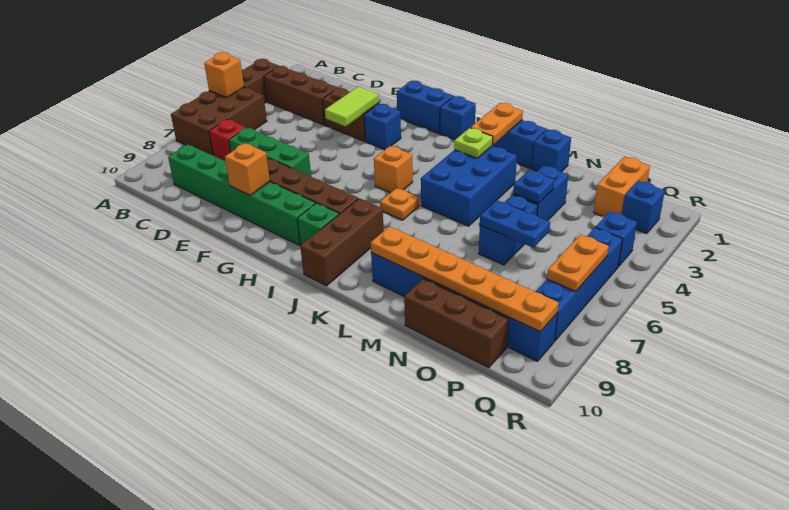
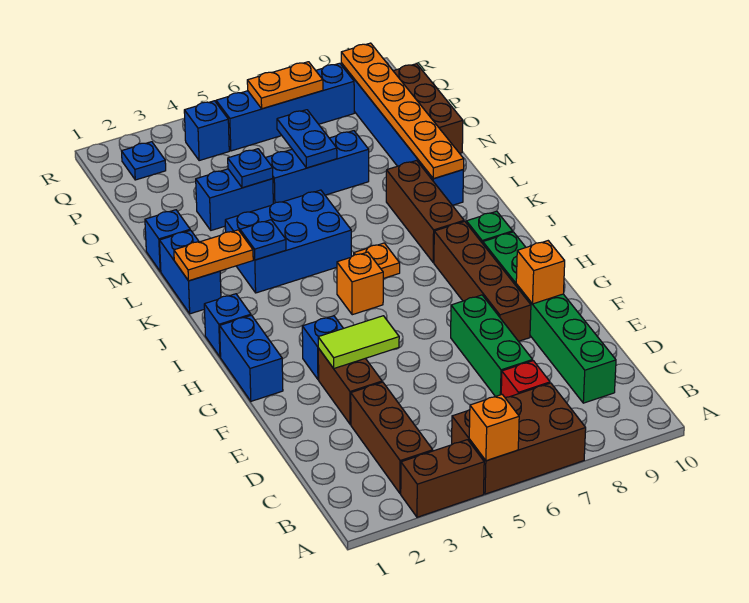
brown brick J8:J10 level 1 -> brown brick J8:L8 level 1
lime plate K3 level 2 -> blue plate K3 level 2
blue brick N5:N6 level 1 -> blue brick N5:N7 level 1
orange brick P1:P2 level 1 -> none
blue brick Q2 level 1 -> blue plate Q2 level 1

